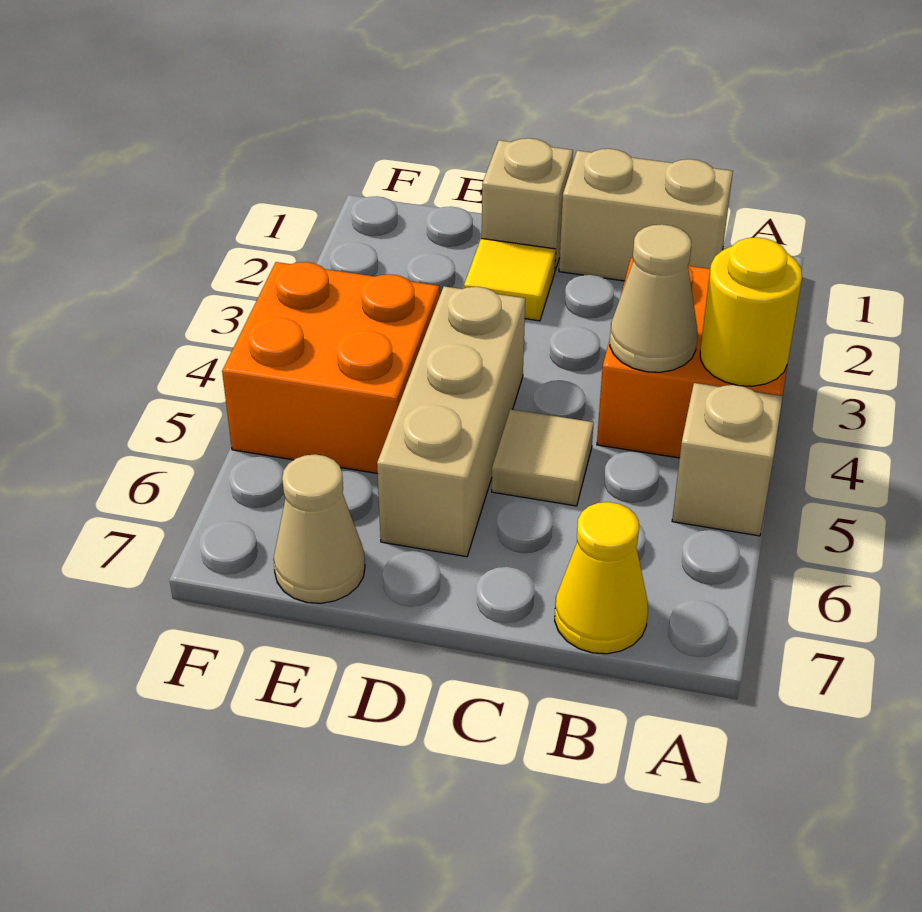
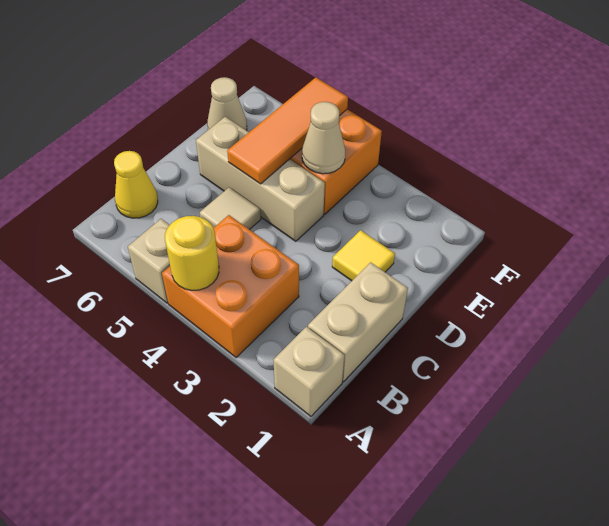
tan cone B4 level 2 -> tan cone E4 level 2
tan brick D1 level 1 -> tan brick A1 level 1
none -> orange tile D5:F5 level 2

